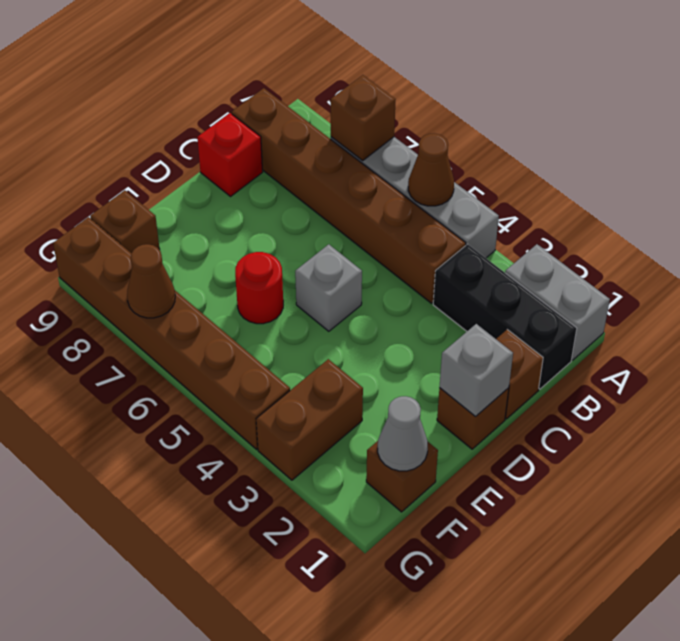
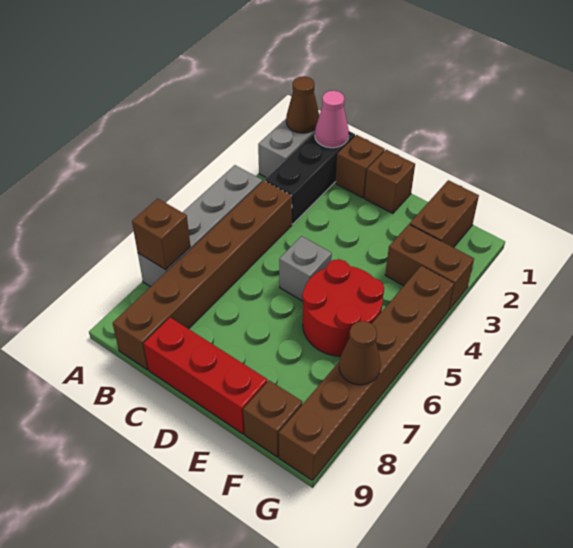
brown cone A5 level 2 -> brown cone A1 level 2
none -> pink cone B1 level 2
red brick C9 level 1 -> red brick C9:E9 level 1
grey brick D1 level 2 -> none
red round brick E6 level 1 -> red round brick E5:F6 level 1
brown brick F1 level 1 -> brown brick F1:F2 level 1
grey cone F1 level 2 -> none

